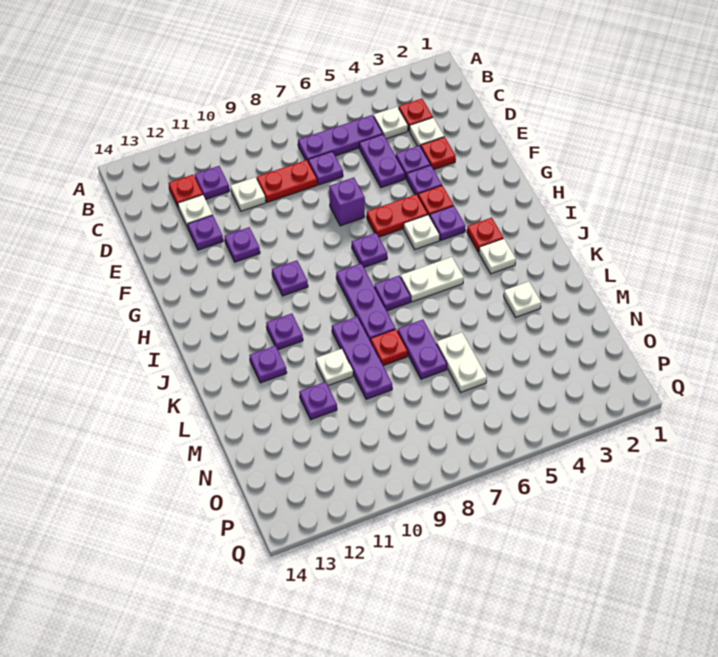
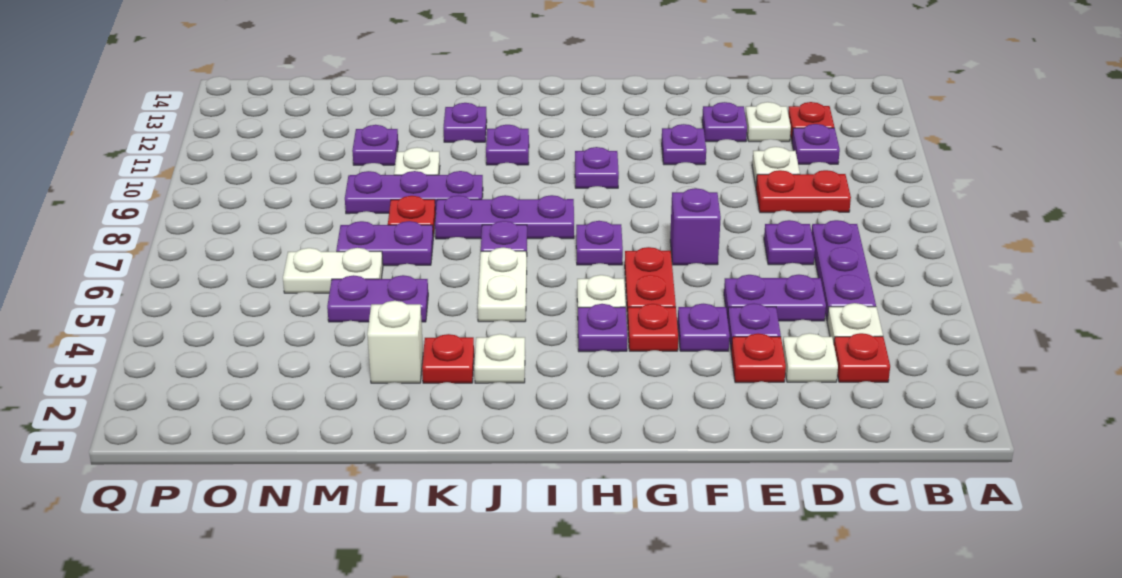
red plate D8:D9 level 1 -> red plate C9:D9 level 1
red plate I3 level 1 -> red plate K3 level 1
white plate L3 level 1 -> white brick L3 level 1
none -> purple plate L5:M5 level 1

